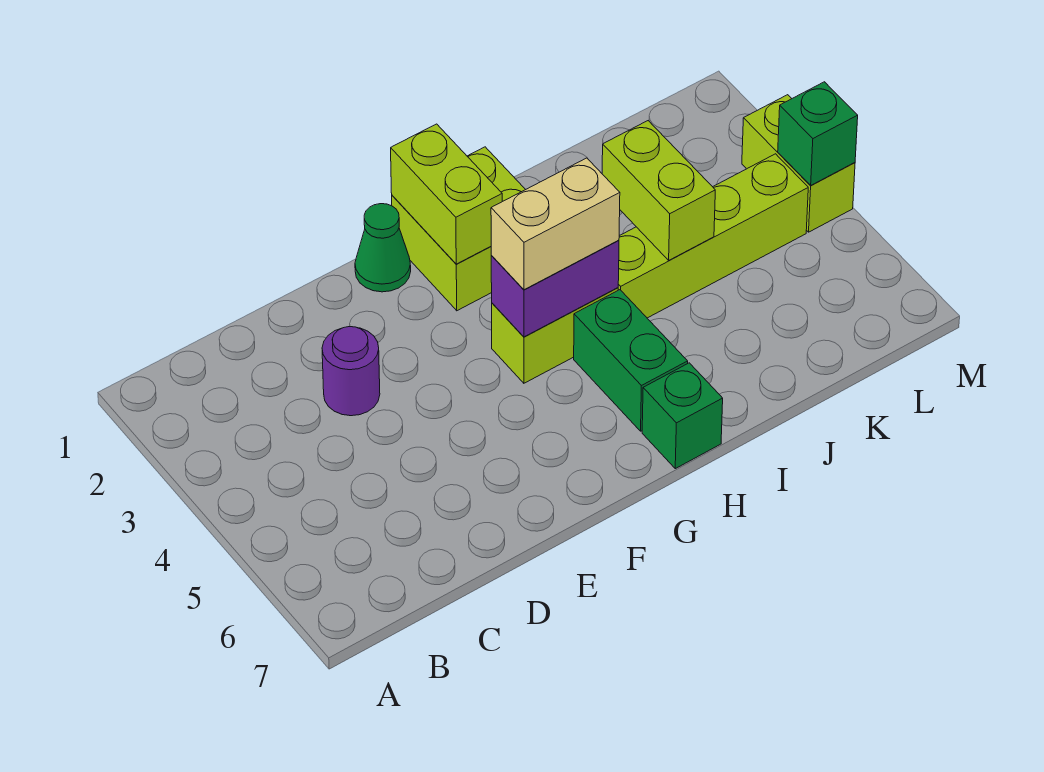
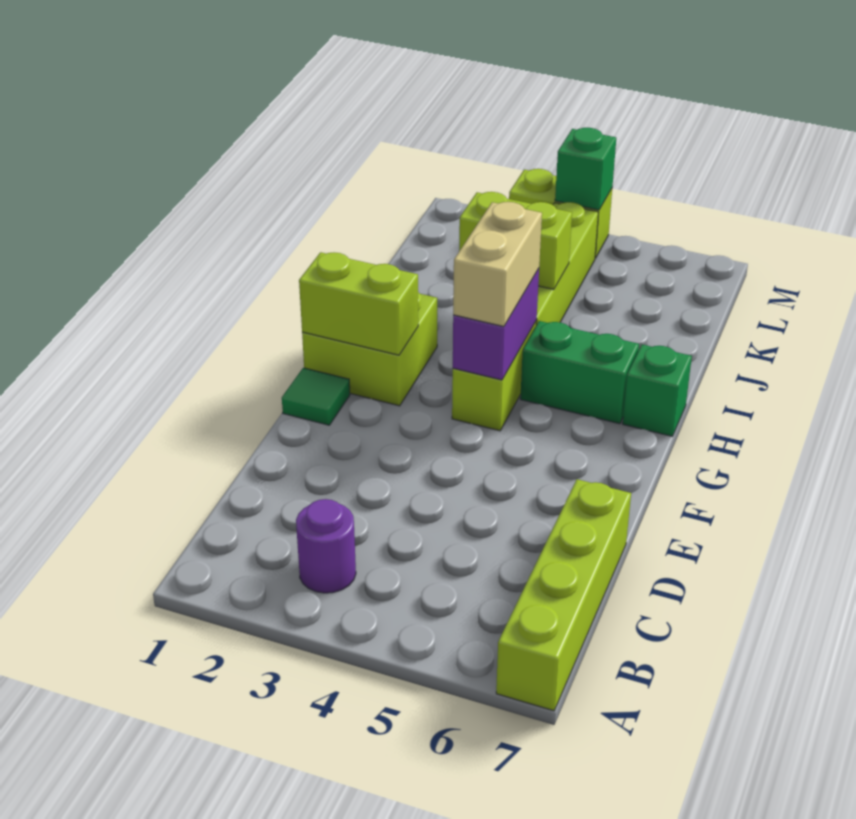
none -> lime brick A7:D7 level 1
purple round brick D3 level 1 -> purple round brick B3 level 1
green cone F1 level 1 -> green tile F1 level 1

